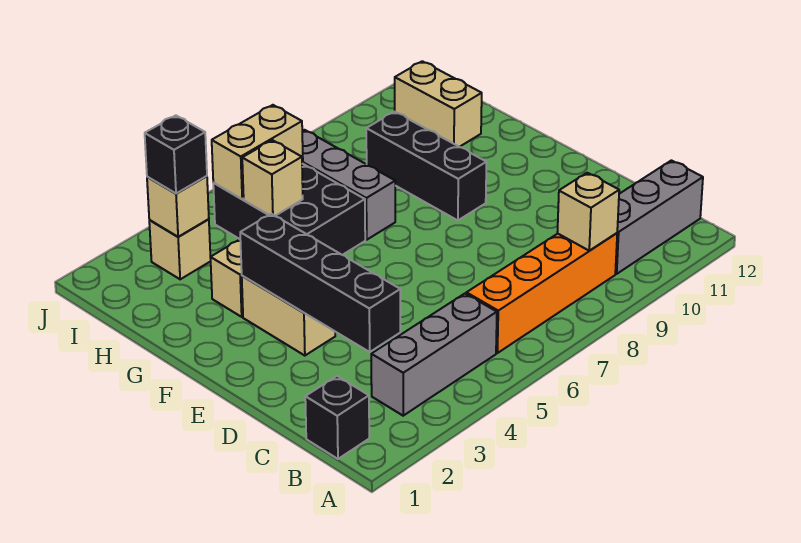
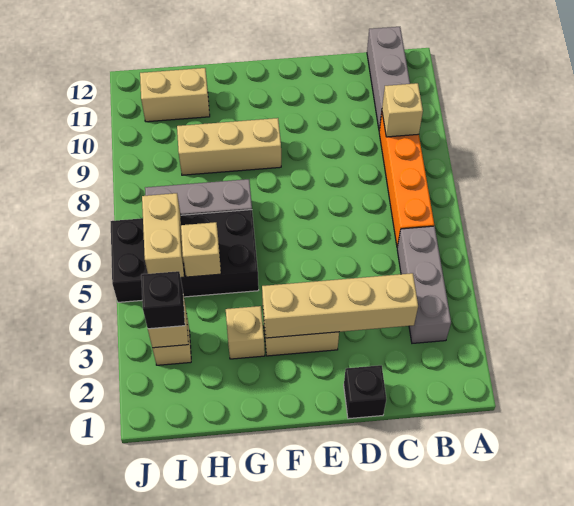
black brick B1 level 1 -> black brick D1 level 1
black brick C3:F3 level 2 -> tan brick C3:F3 level 2
black brick F9:H9 level 1 -> tan brick F9:H9 level 1
black brick G5:I6 level 1 -> black brick G5:J6 level 1

